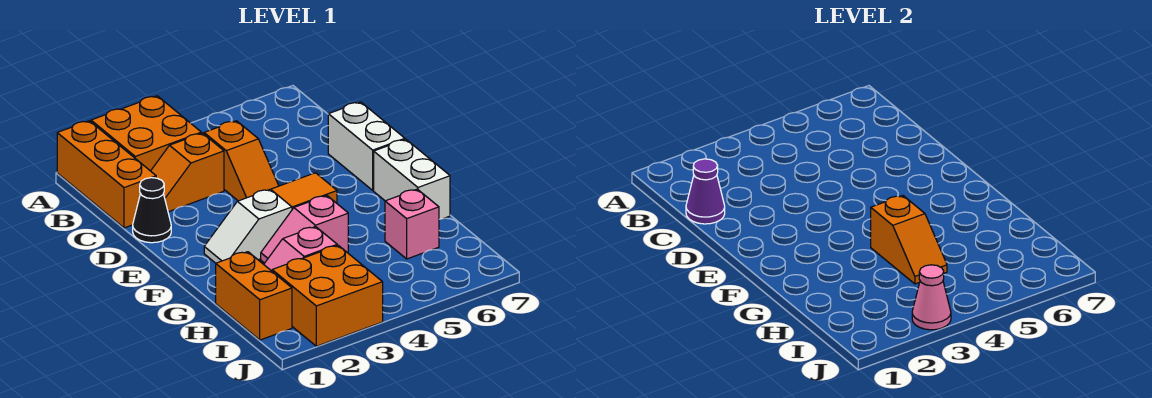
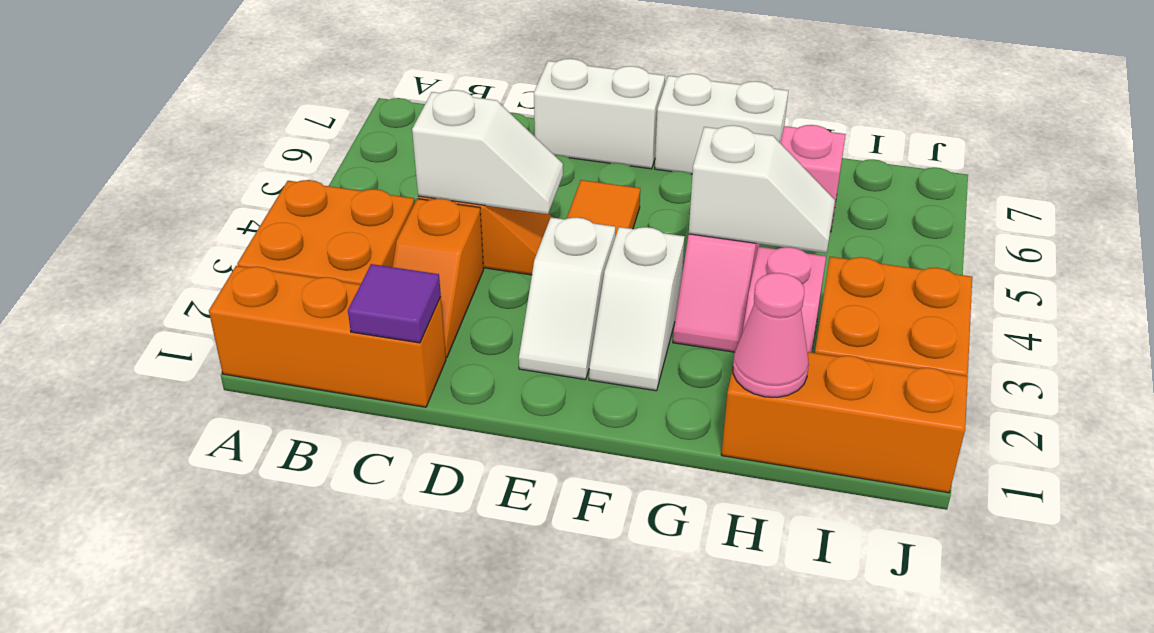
purple cone C1 level 2 -> purple tile C1 level 2
none -> white slope C4:D4 level 2 top C
black cone D1 level 1 -> none
none -> white slope E2:E3 level 1 top 3
orange slope G4:H4 level 2 top G -> white slope G4:H4 level 2 top G
orange brick H1:I1 level 1 -> orange brick H1:J1 level 1
pink cone J3 level 2 -> pink cone H1 level 2

